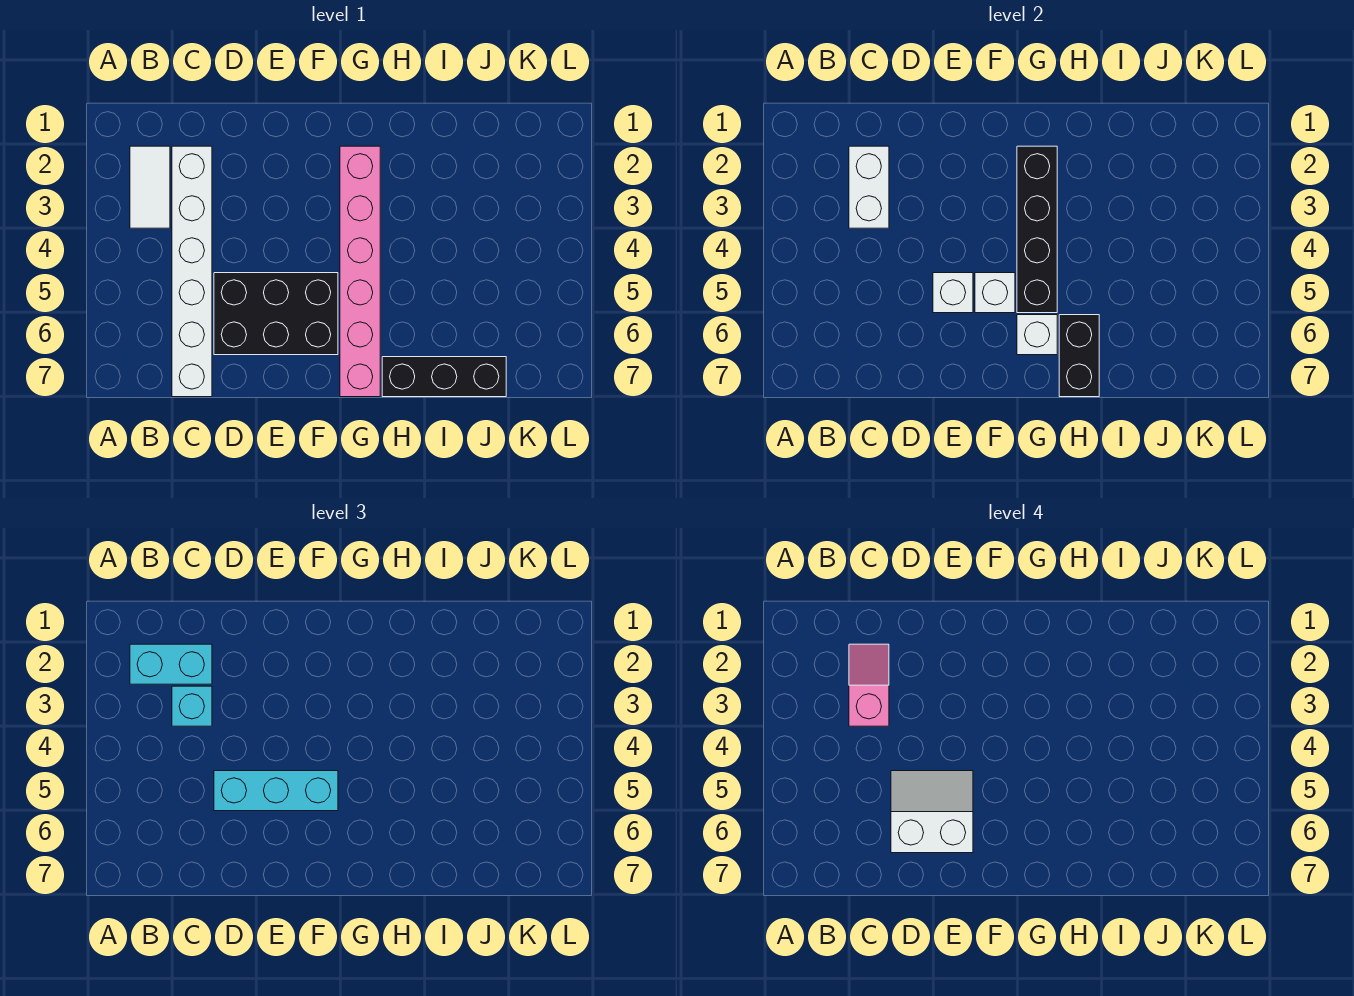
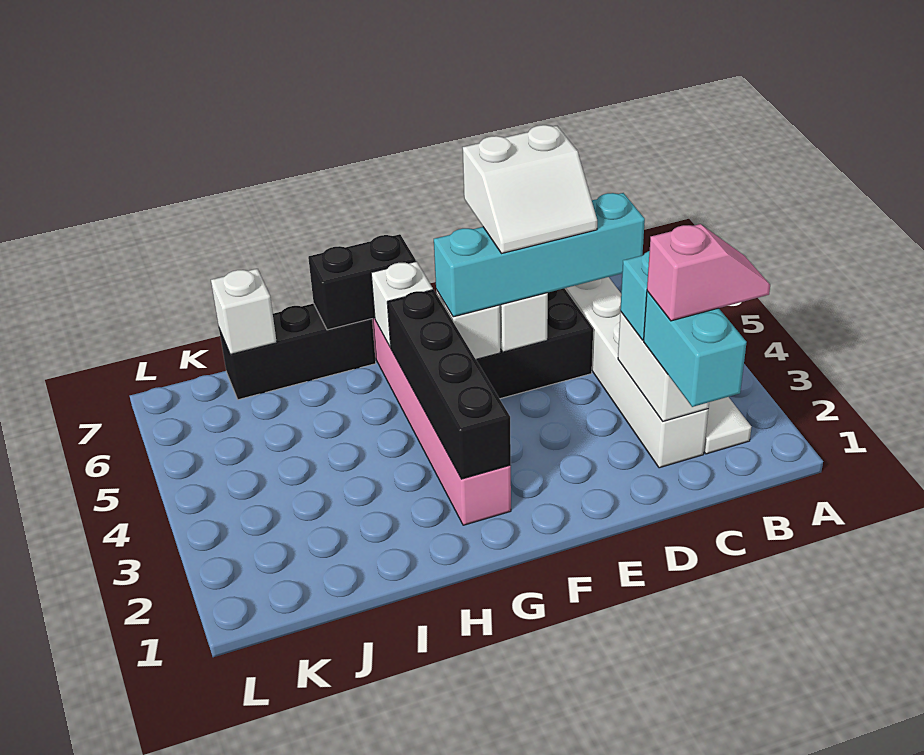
cyan brick B2:C2 level 3 -> cyan brick C1:C2 level 3
pink slope C2:C3 level 4 top 3 -> pink slope B2:C2 level 4 top C
cyan brick D5:F5 level 3 -> cyan brick C5:F5 level 3
black brick H6:H7 level 2 -> black brick G7:H7 level 2
none -> white brick J7 level 2

